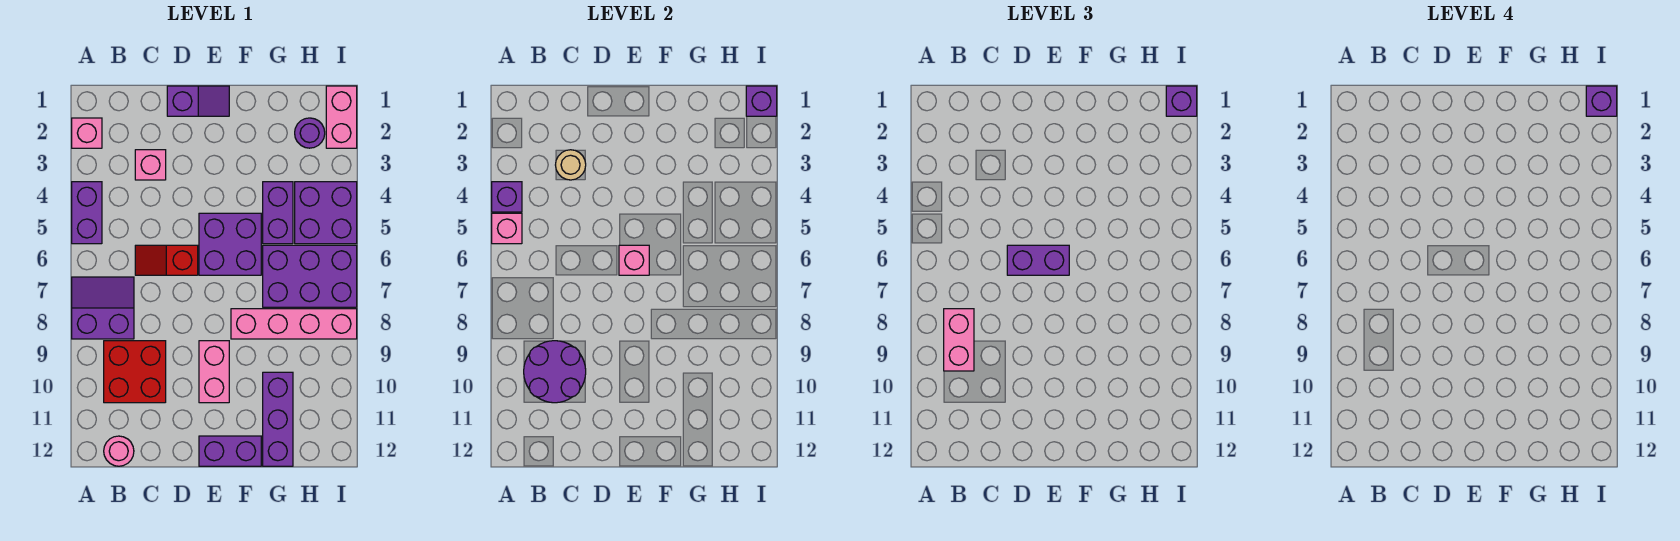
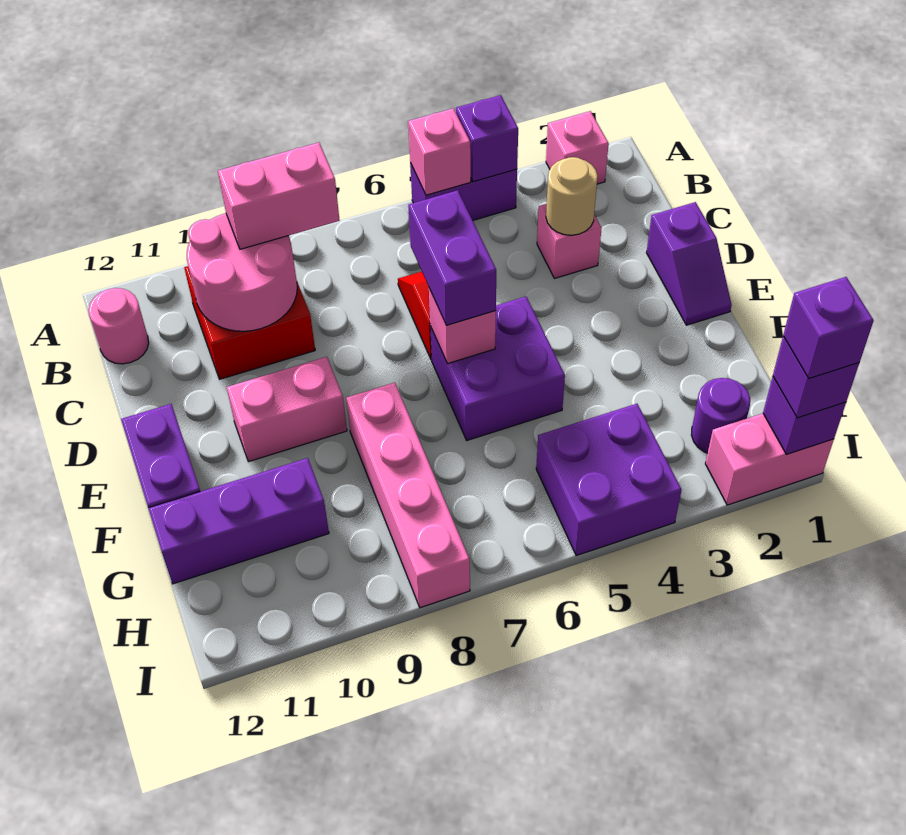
purple slope A7:B8 level 1 top 8 -> none
purple round brick B9:C10 level 2 -> pink round brick B9:C10 level 2
purple brick G4:G5 level 1 -> none
purple brick G6:I7 level 1 -> none

